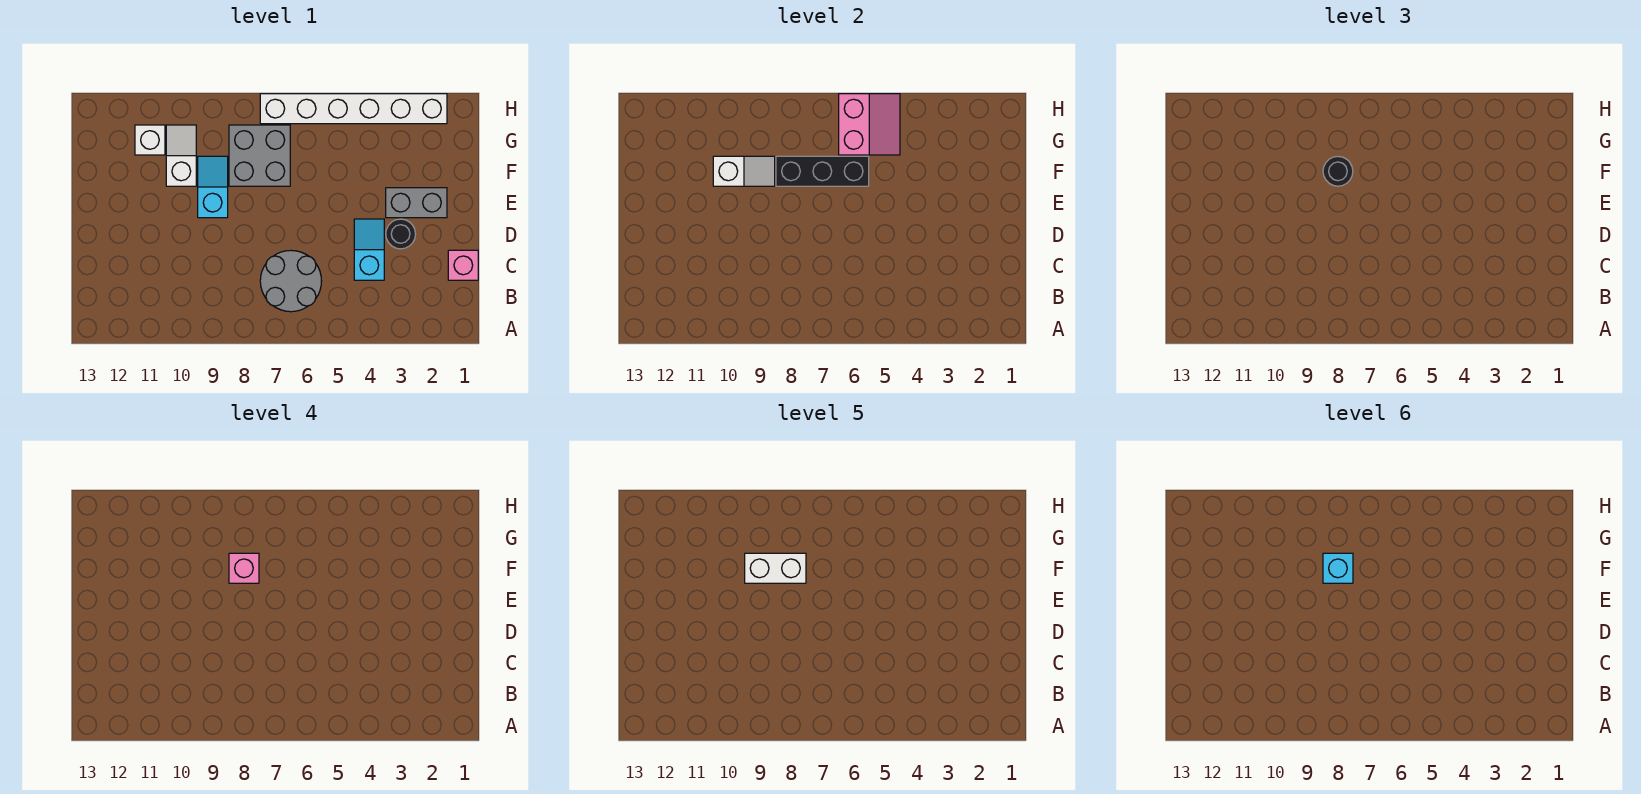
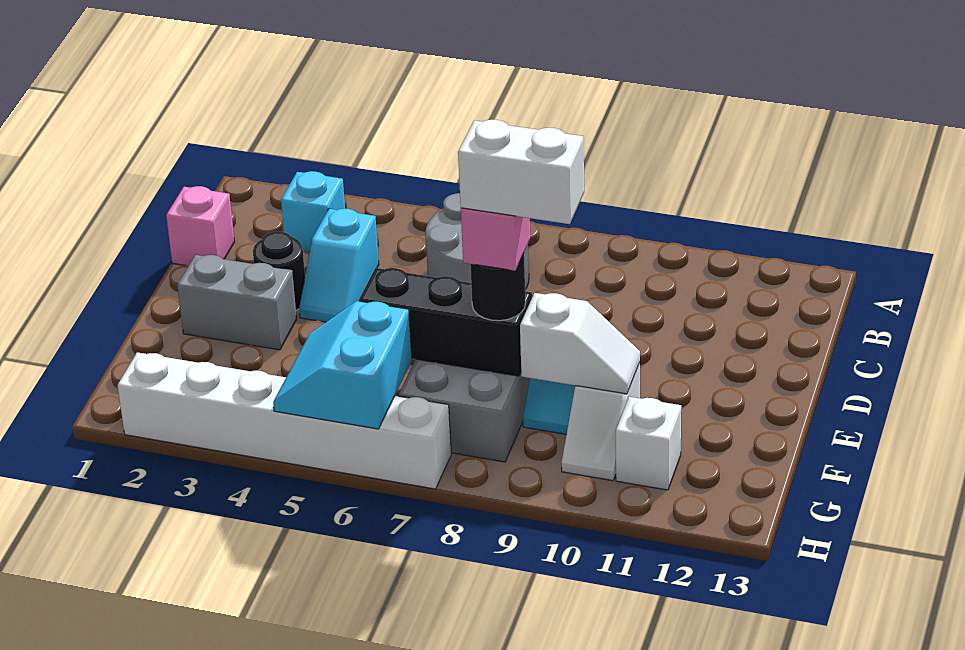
cyan brick F8 level 6 -> cyan brick B3 level 1
white slope F9:F10 level 2 top 10 -> white slope F9:F10 level 2 top 9
pink slope G5:H6 level 2 top 6 -> cyan slope G5:H6 level 2 top 6

